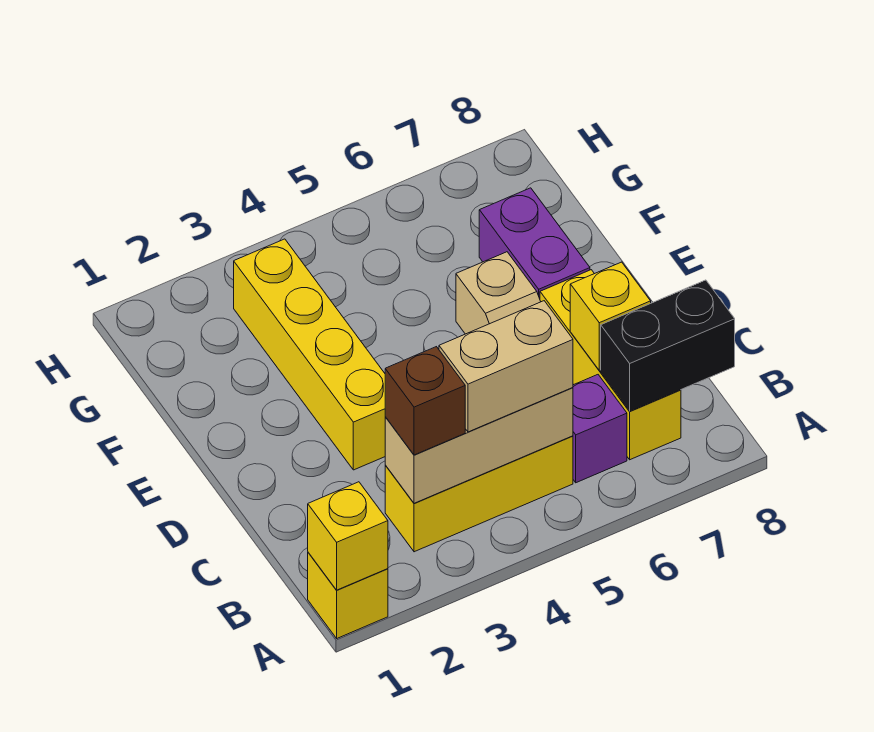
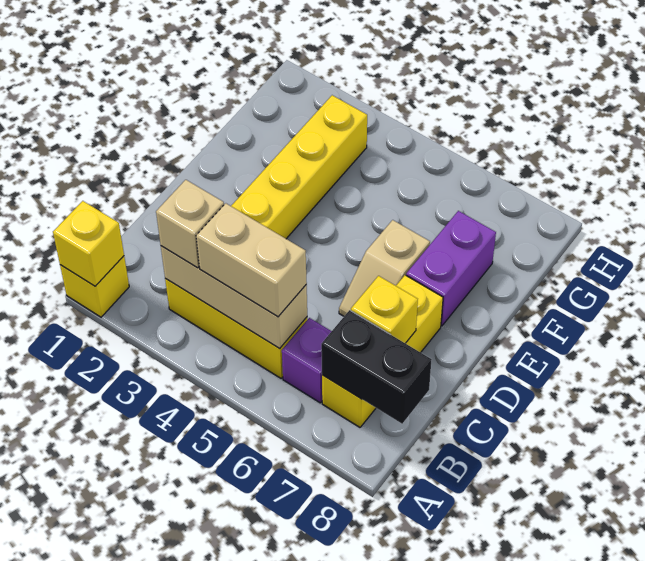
brown brick B3 level 3 -> tan brick B3 level 3

